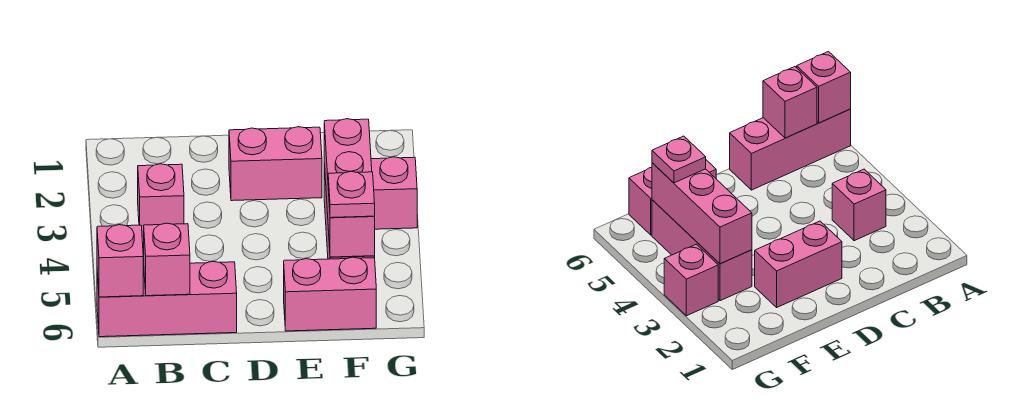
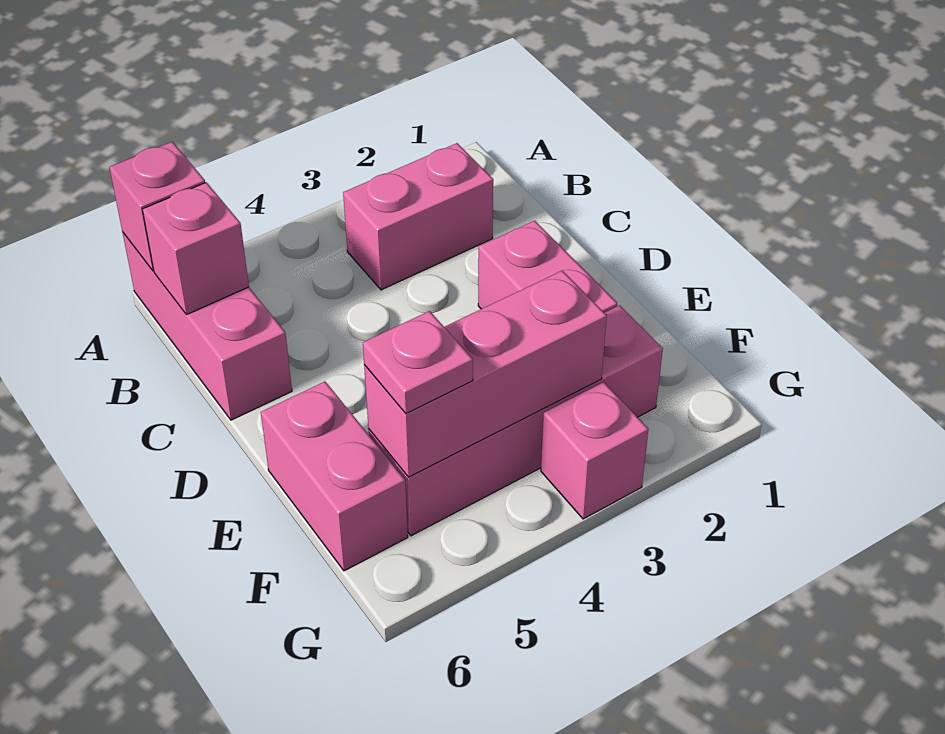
pink brick B3 level 1 -> pink brick B2:B3 level 1
pink brick F3:F5 level 1 -> pink brick F2:F5 level 1

